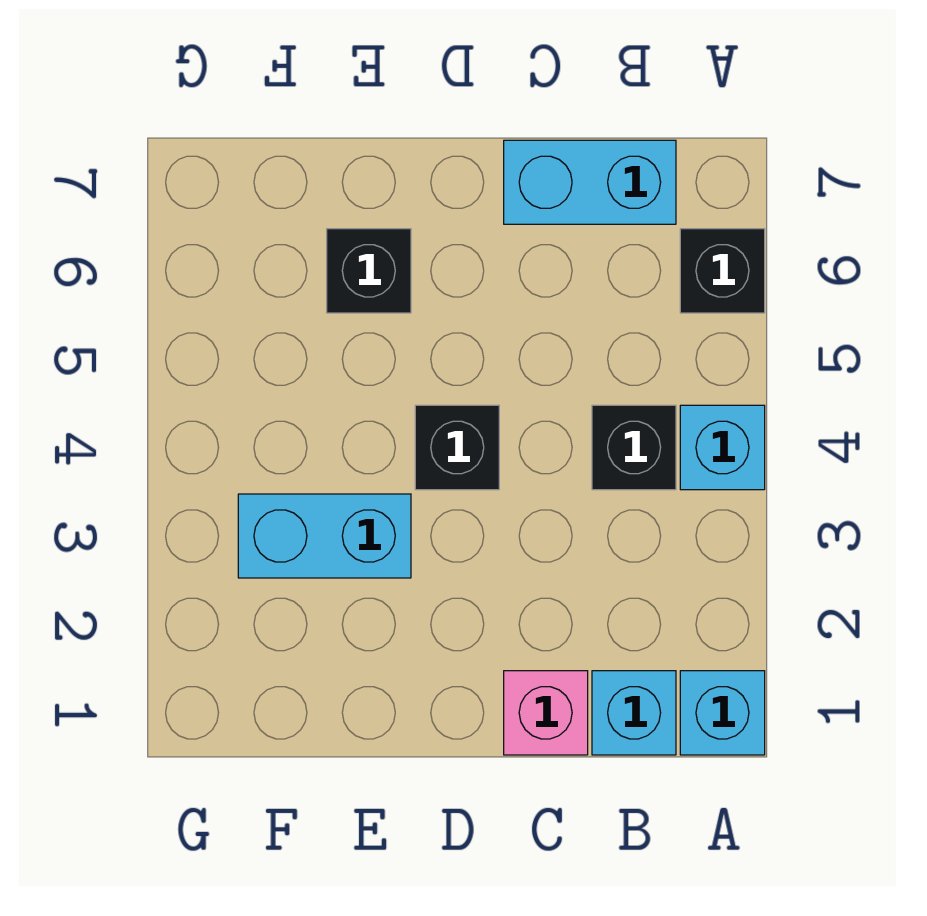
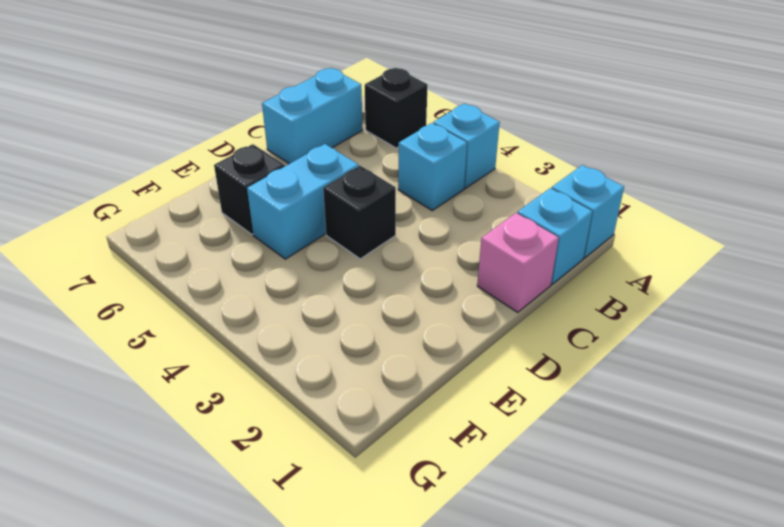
black brick B4 level 1 -> cyan brick B4 level 1
cyan brick E3:F3 level 1 -> cyan brick D5:E5 level 1

